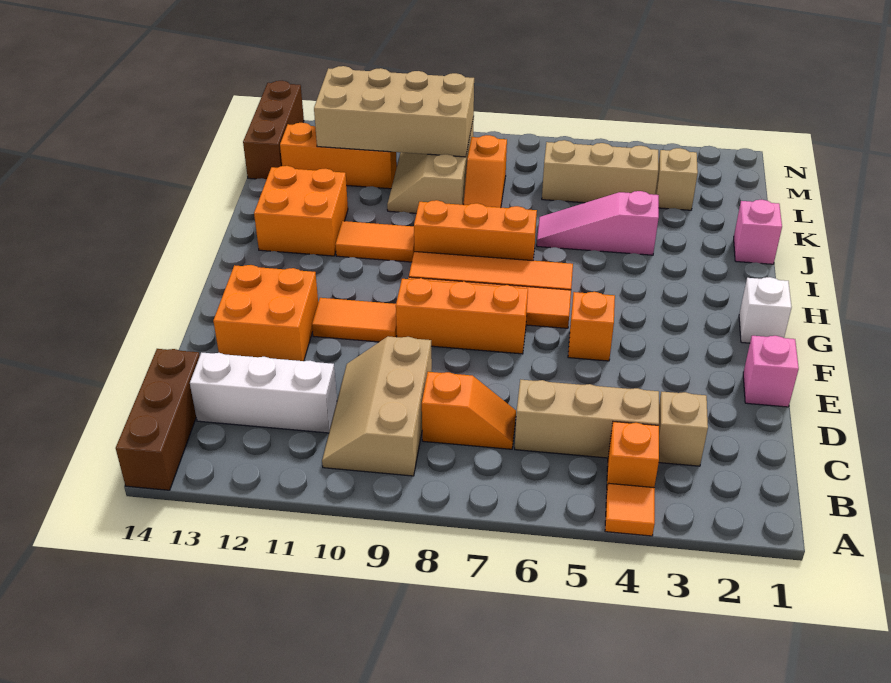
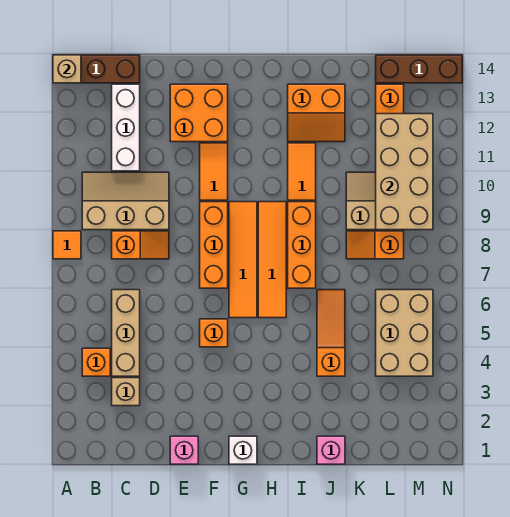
orange tile A4 level 1 -> orange tile A8 level 1
orange slope C7:C8 level 1 top 8 -> orange slope C8:D8 level 1 top C
orange brick I12:J13 level 1 -> orange slope I12:J13 level 1 top 13
pink slope J4:J6 level 1 top 4 -> orange slope J4:J6 level 1 top 4
tan brick L3 level 1 -> tan brick A14 level 2
tan brick L4:L6 level 1 -> tan brick L4:M6 level 1

